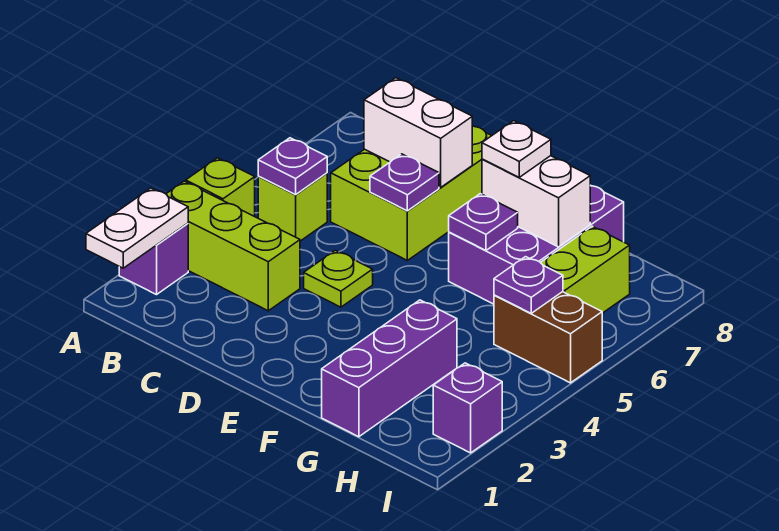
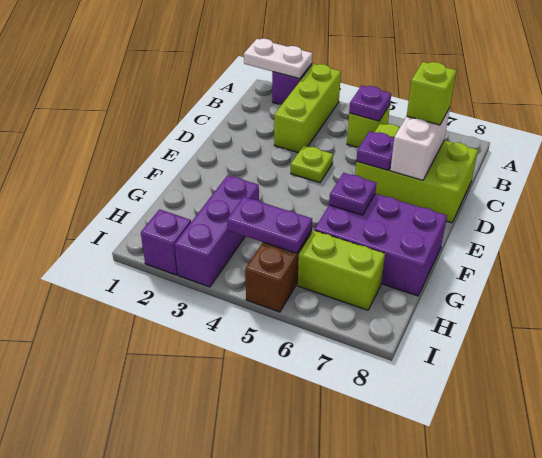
lime brick A4 level 1 -> lime brick C7 level 3
white brick F7:G7 level 2 -> none
white plate F7 level 3 -> none
purple brick G1:G3 level 1 -> purple brick G3:I3 level 1
purple plate H5 level 2 -> purple plate H4:H5 level 2

